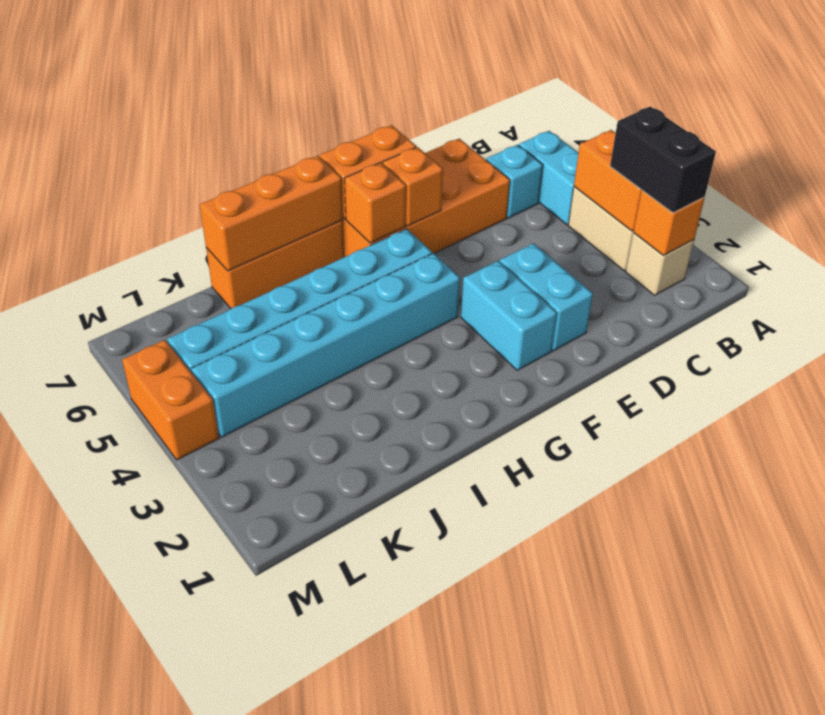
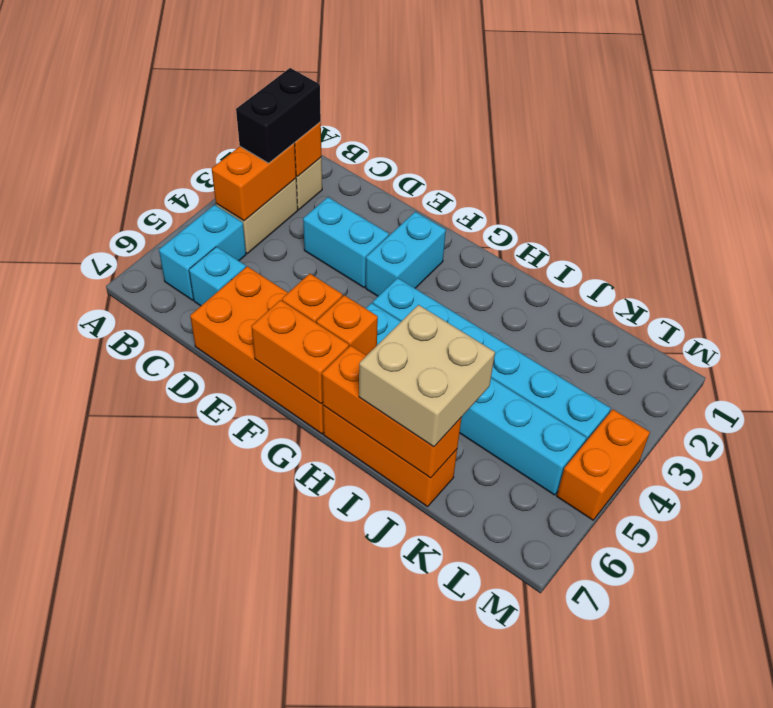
cyan brick E2:E3 level 1 -> cyan brick D3:E3 level 1
none -> tan brick I6:J7 level 3

